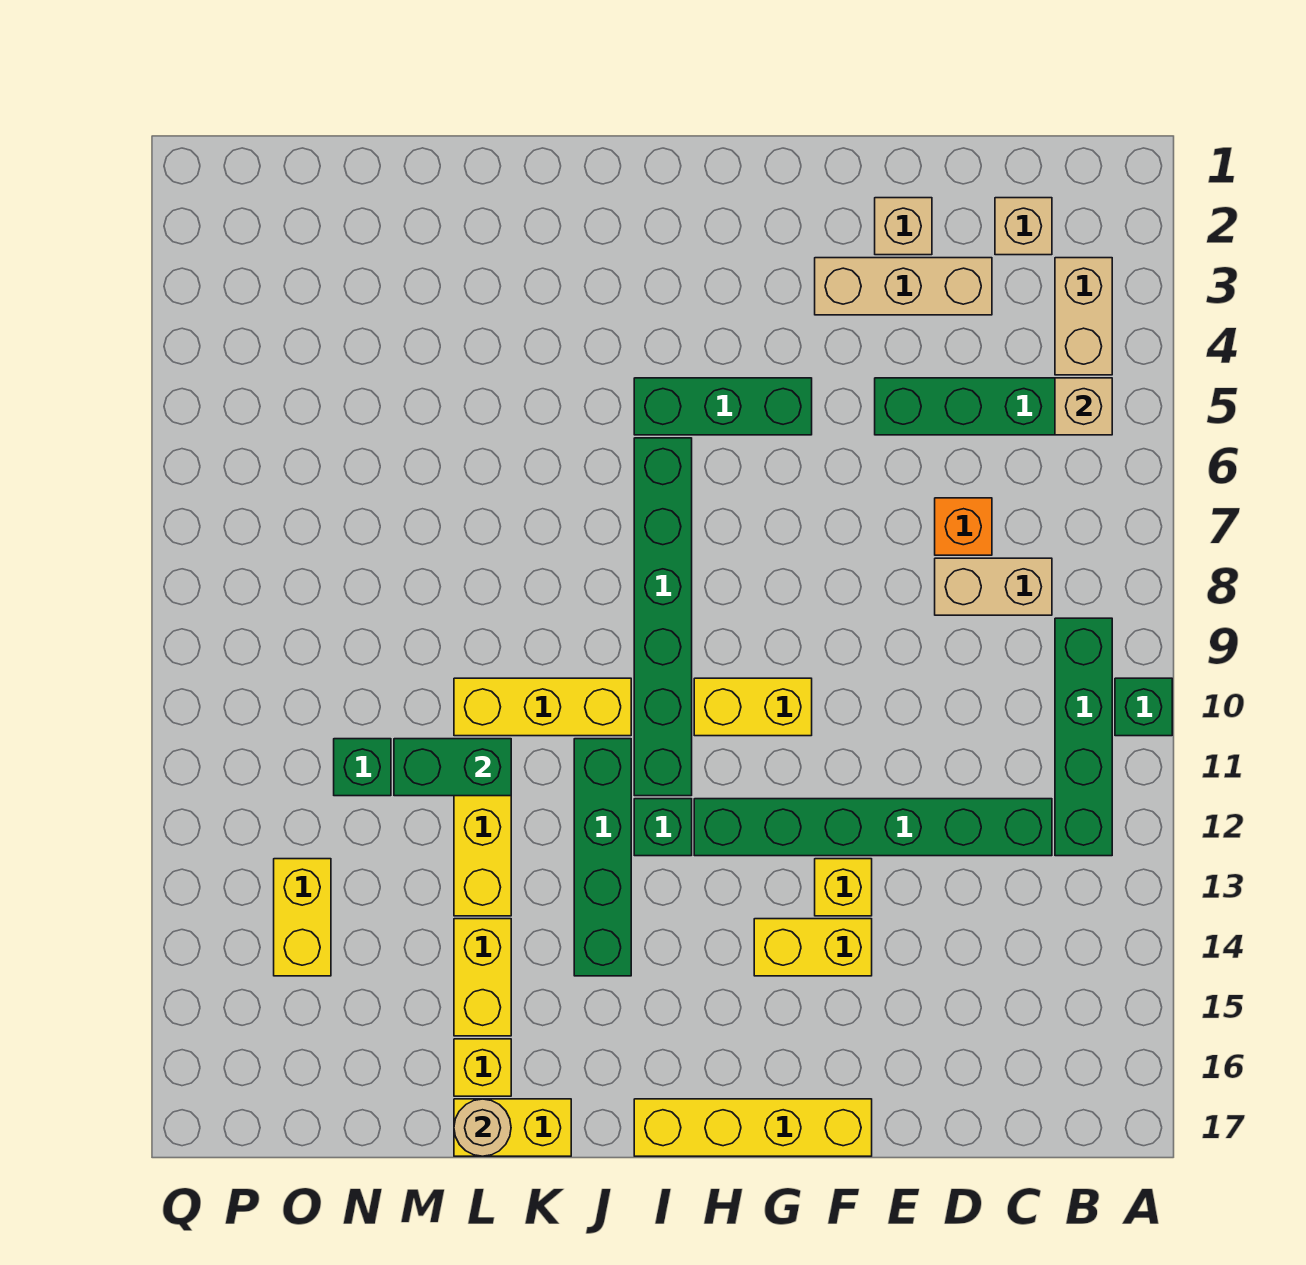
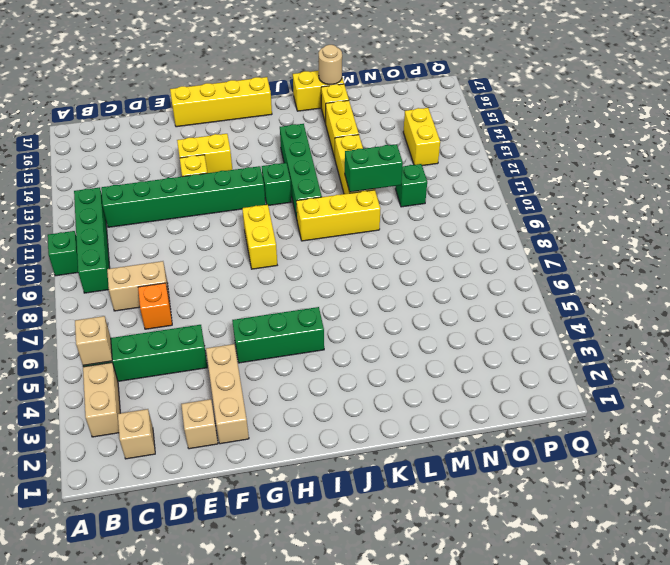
tan brick D3:F3 level 1 -> tan brick F2:F4 level 1
yellow brick G10:H10 level 1 -> yellow brick H9:H10 level 1
green brick I6:I11 level 1 -> none

